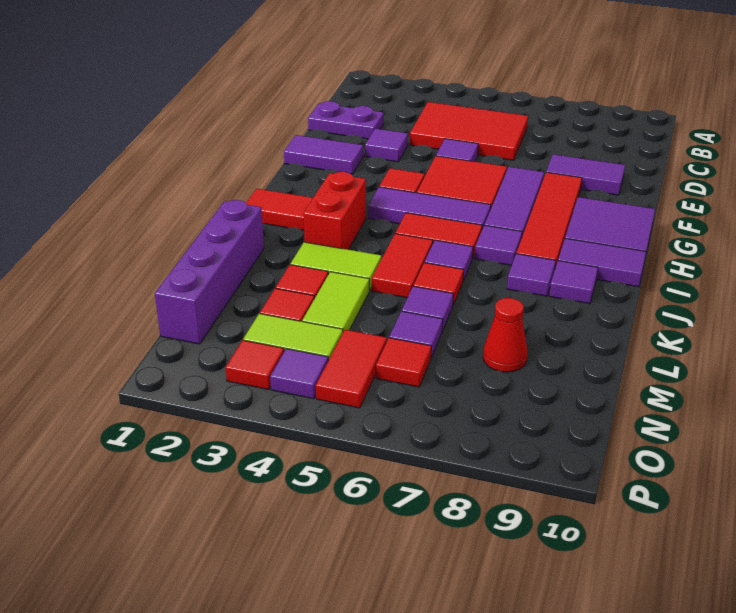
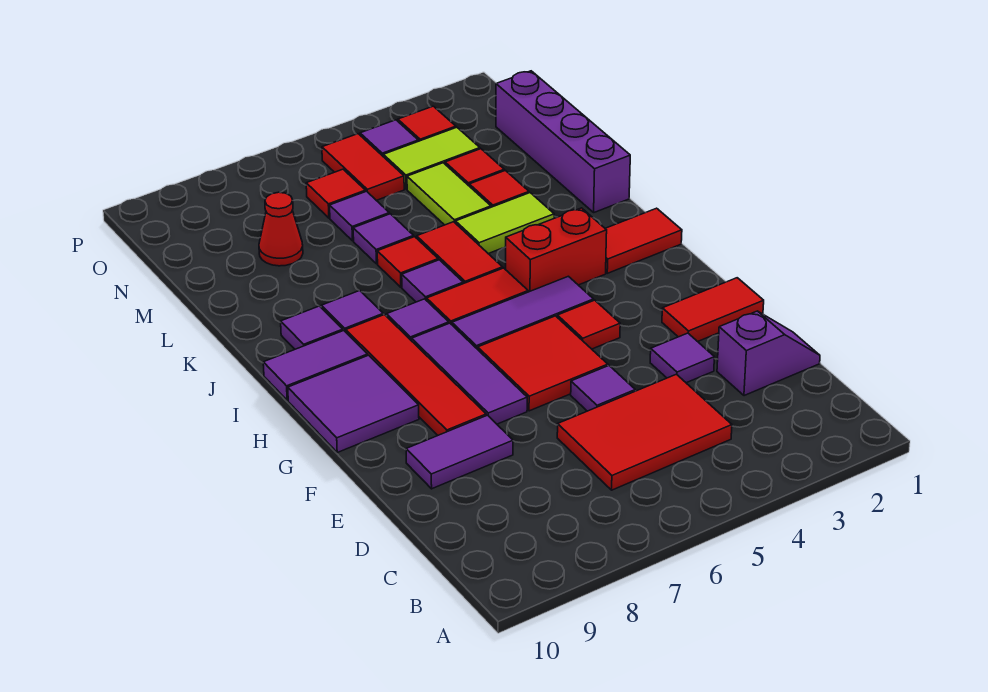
purple plate D1:D2 level 1 -> purple slope D1:D2 level 1 top 2
purple tile F1:F2 level 1 -> red tile F1:F2 level 1
red brick I3:J3 level 1 -> red brick I3:I4 level 1

